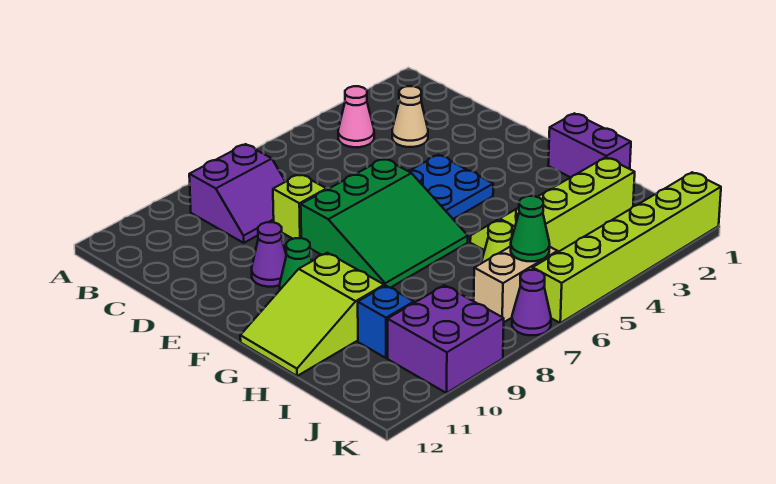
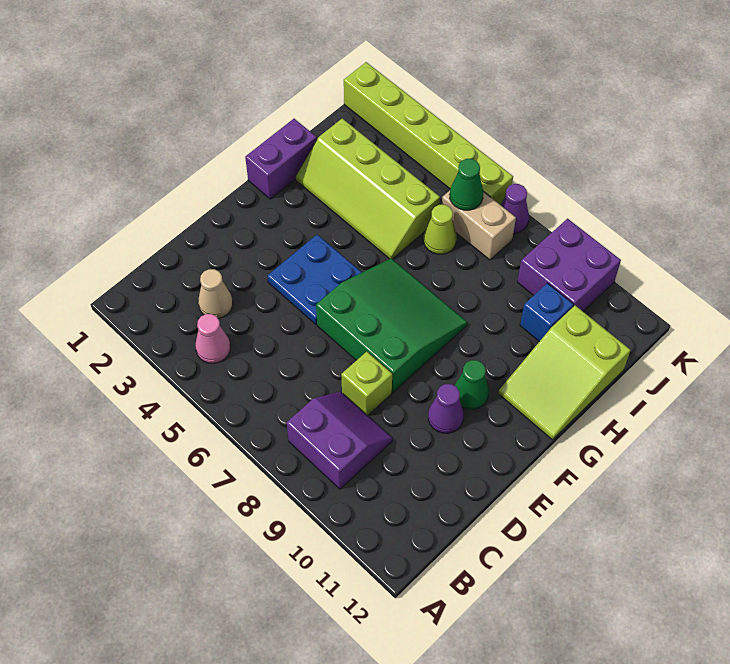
lime slope G10:H12 level 1 top 10 -> lime slope G11:I12 level 1 top I

